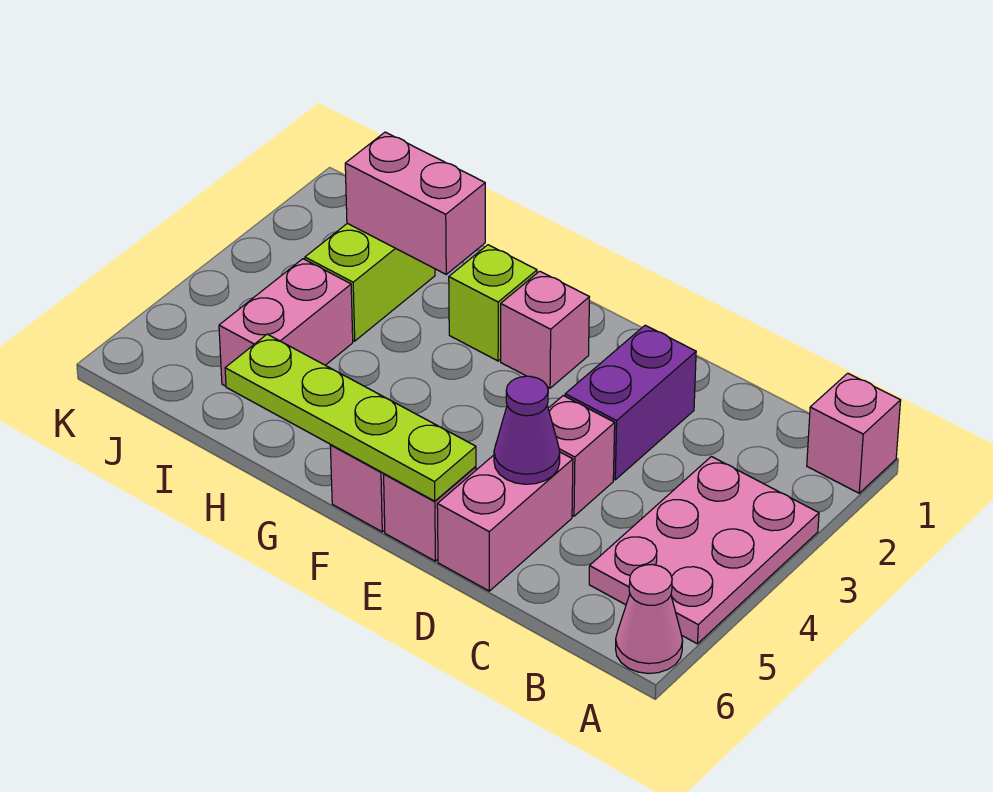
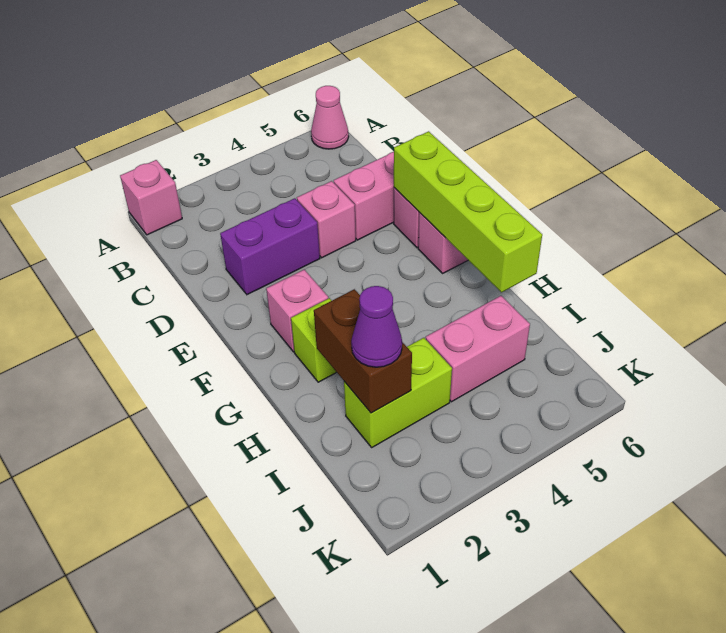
pink plate A3:B5 level 1 -> none
purple cone D5 level 2 -> purple cone I2 level 3
lime plate E6:H6 level 2 -> lime brick E6:H6 level 2
pink brick H2:I2 level 2 -> brown brick H2:I2 level 2

